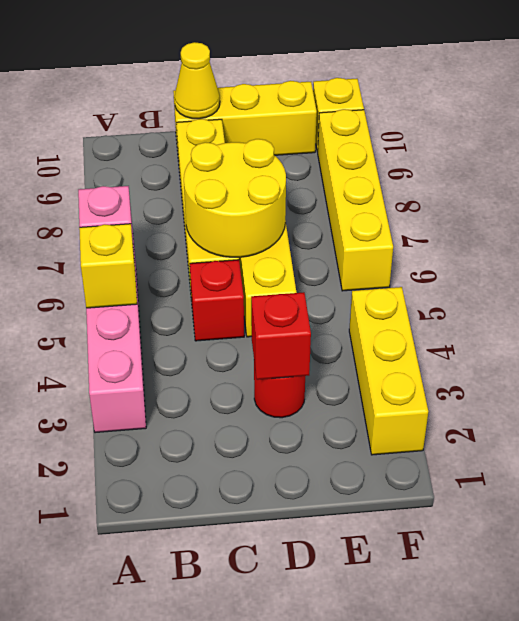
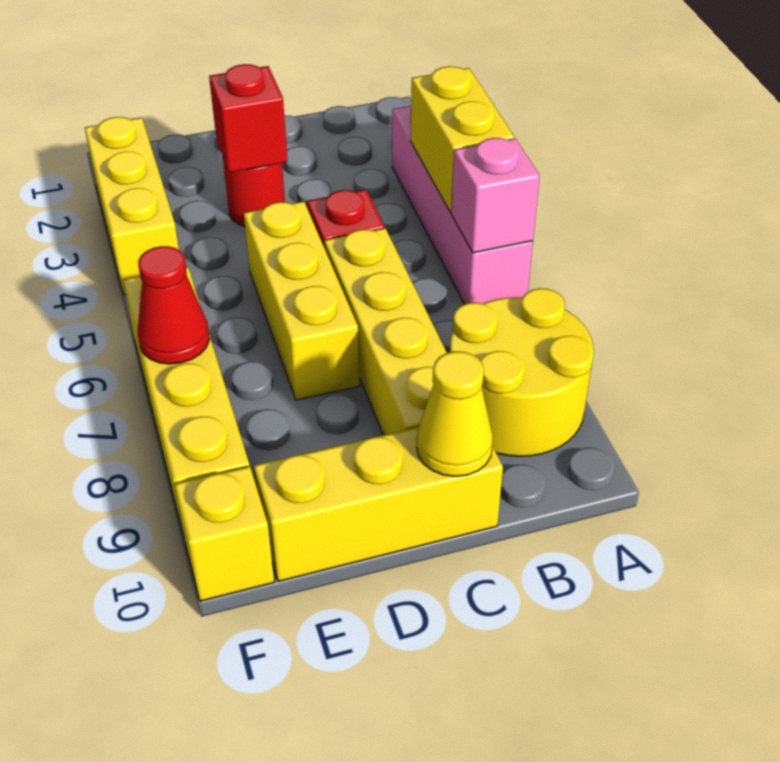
yellow brick A5 level 2 -> yellow brick A4:A5 level 2
yellow round brick C6:D7 level 2 -> yellow round brick A8:B9 level 1
none -> red cone F7 level 2

